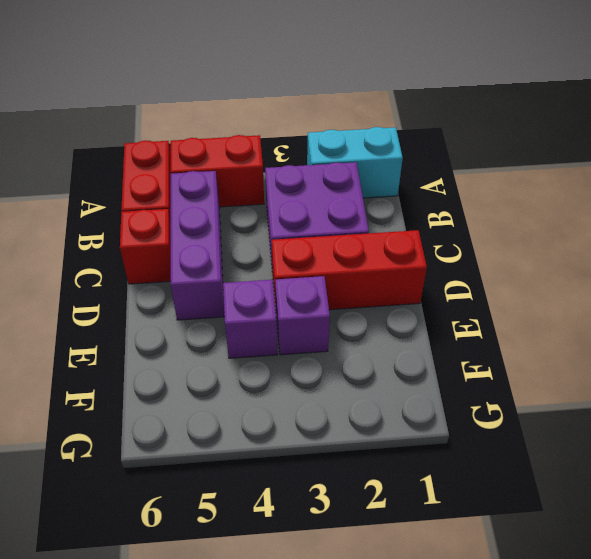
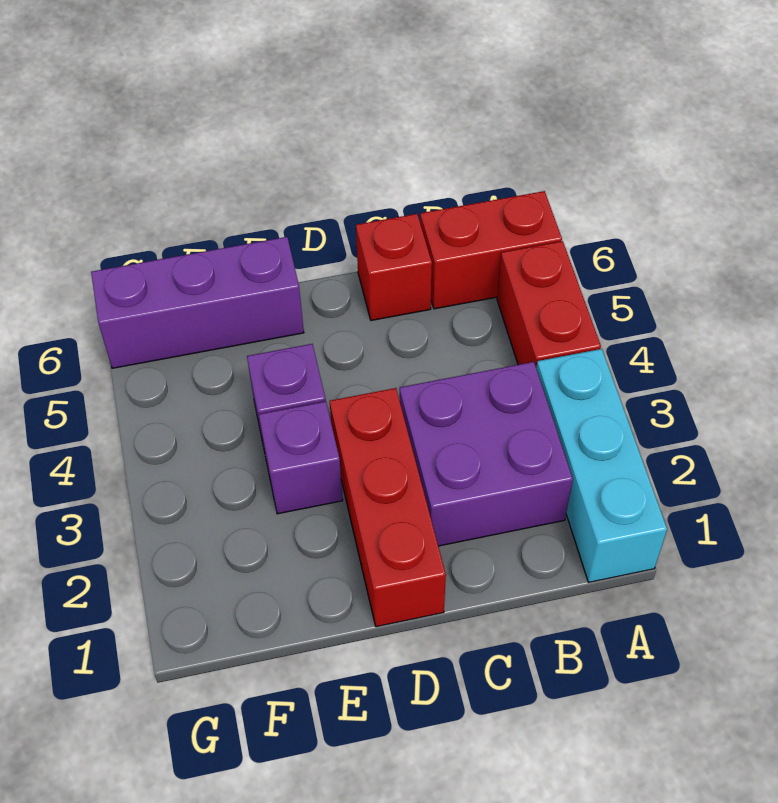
cyan brick A1:A2 level 1 -> cyan brick A1:A3 level 1
purple brick B5:D5 level 1 -> purple brick E6:G6 level 1

